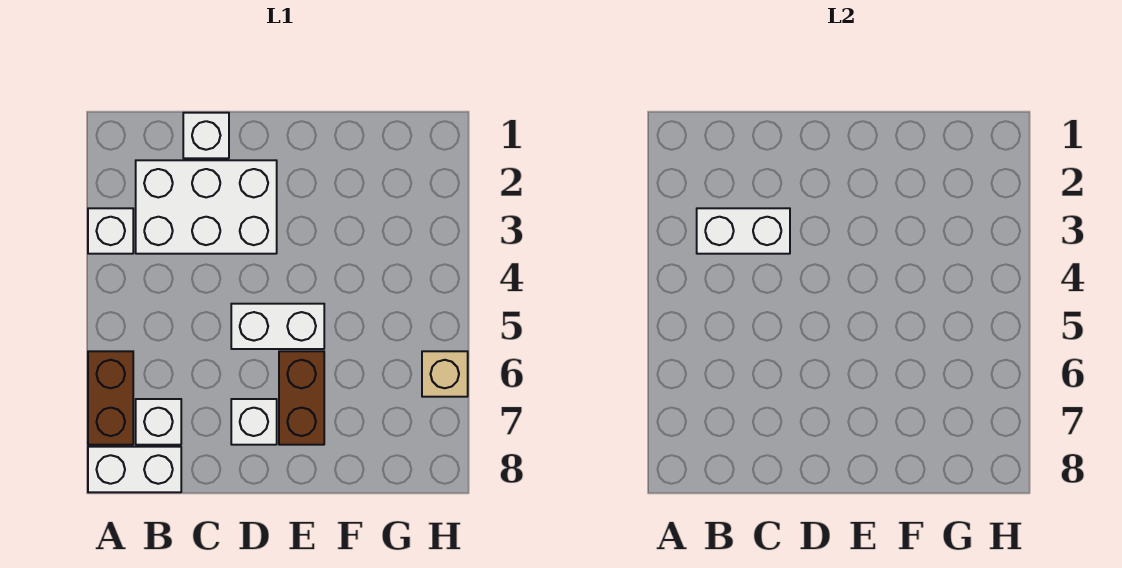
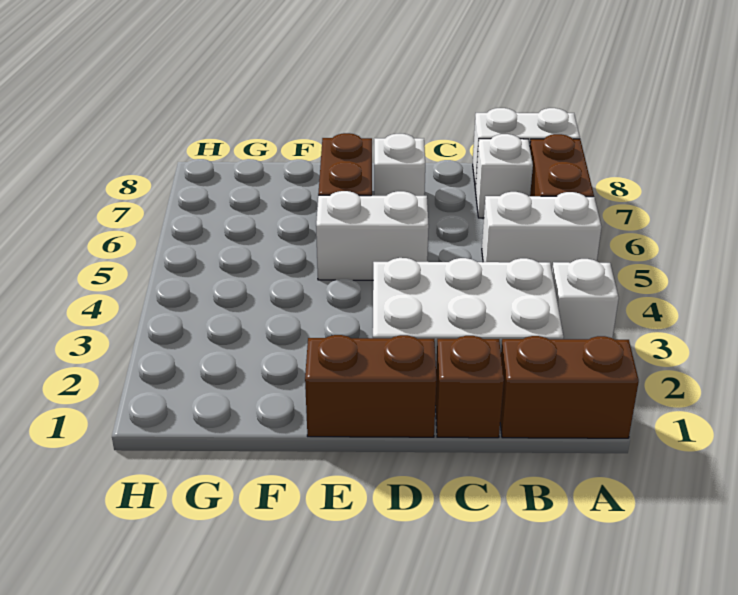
none -> brown brick A1:B1 level 1
white brick B3:C3 level 2 -> white brick A5:B5 level 1
white brick C1 level 1 -> brown brick C1 level 1
none -> brown brick D1:E1 level 1
tan brick H6 level 1 -> none

